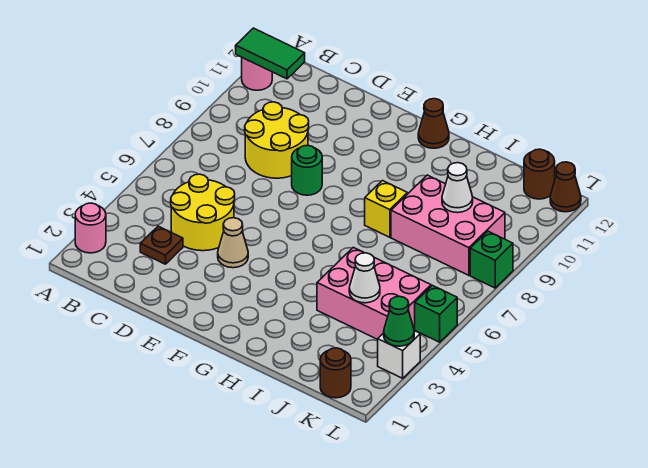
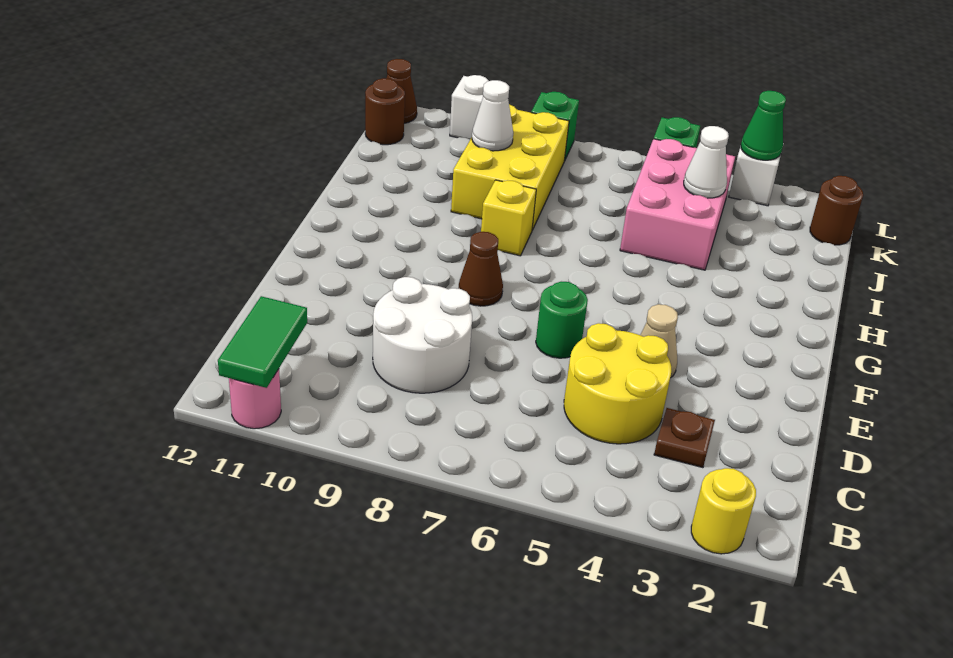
pink round brick A2 level 1 -> yellow round brick A2 level 1
yellow round brick C8:D9 level 1 -> white round brick C8:D9 level 1
green round brick E8 level 1 -> green round brick E6 level 1
brown cone G12 level 1 -> brown cone F8 level 1
pink brick I8:K9 level 1 -> yellow brick I8:K9 level 1
none -> white brick L10 level 1

